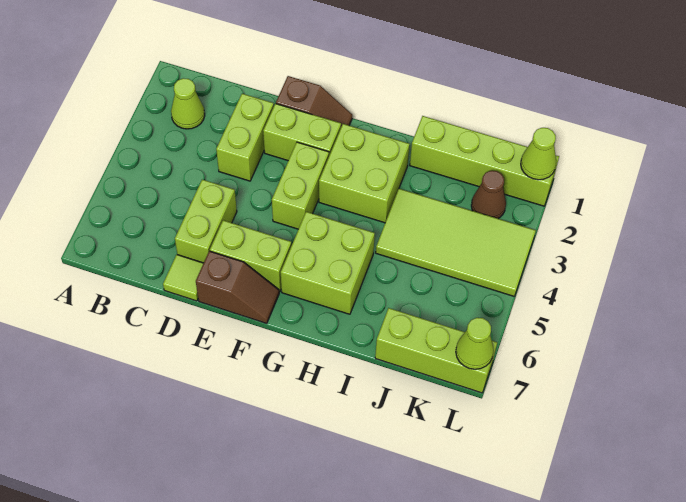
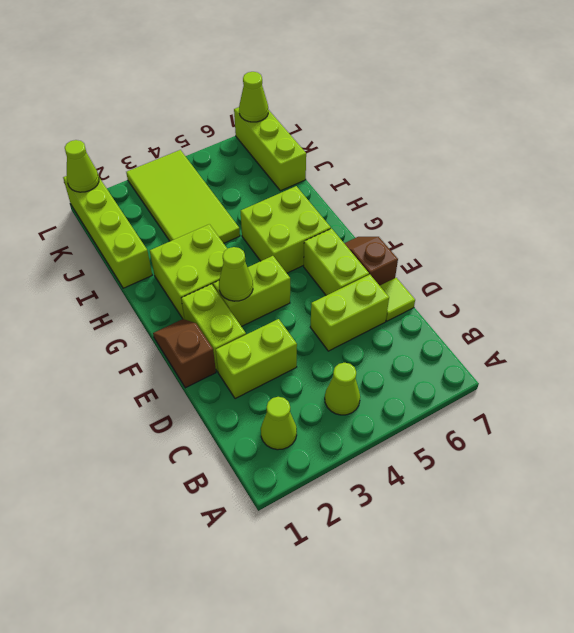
none -> lime cone B4 level 1
none -> lime cone F3 level 2
brown cone K2 level 1 -> none

